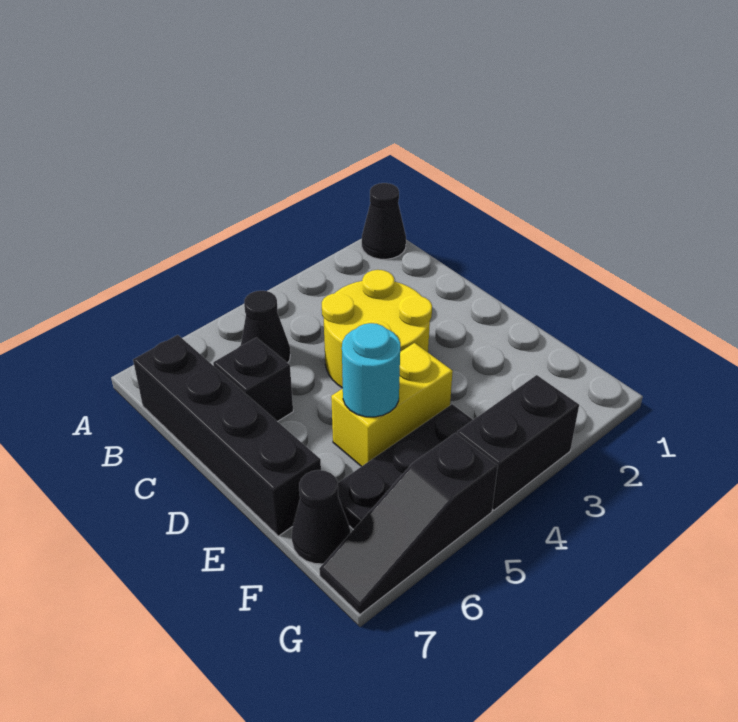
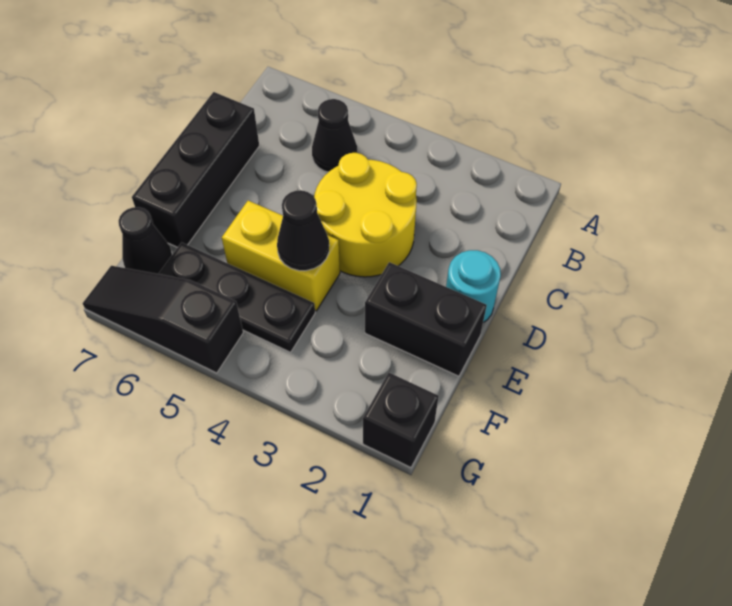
black cone A1 level 1 -> black cone E4 level 2
black brick B7:E7 level 1 -> black brick C7:E7 level 1
black brick C6 level 1 -> black brick G1 level 1
cyan round brick E5 level 2 -> cyan round brick D1 level 1
black brick G3:G4 level 1 -> black brick E1:E2 level 1

